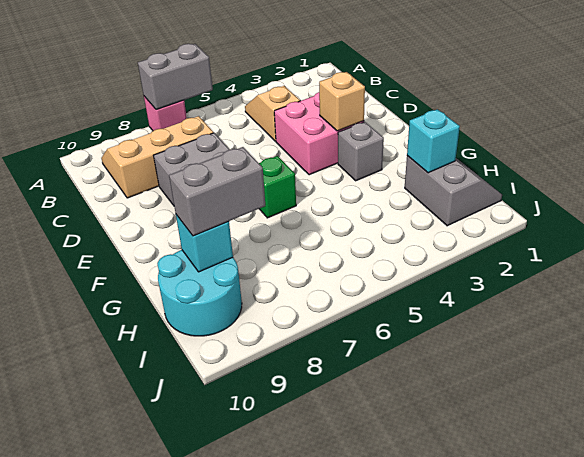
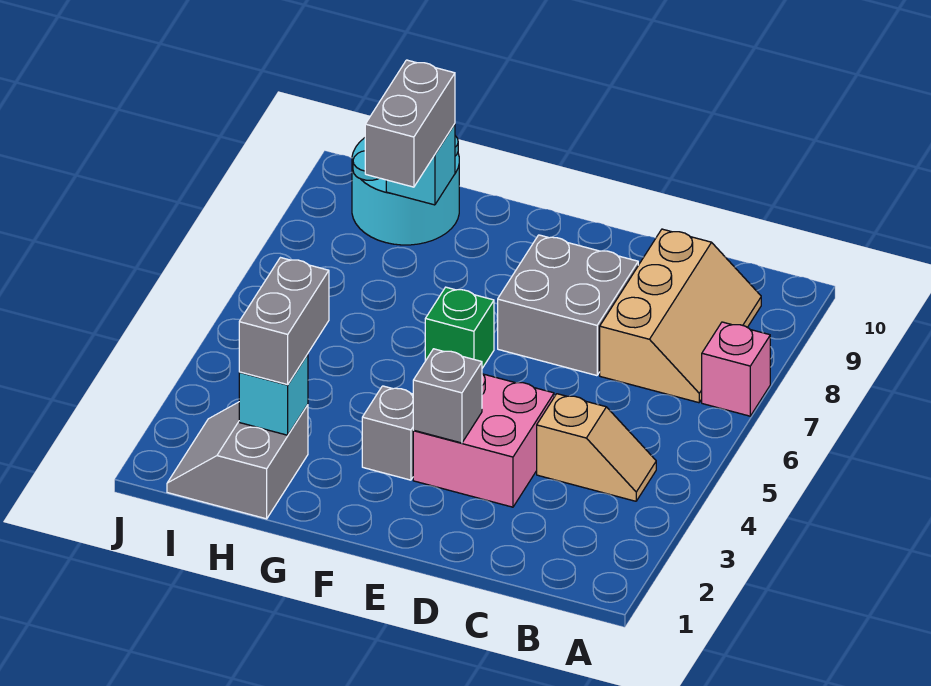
grey brick A6:A7 level 2 -> grey brick H2:H3 level 3
tan brick E3 level 2 -> grey brick E3 level 2
grey slope H1:I2 level 1 top 2 -> grey slope H1:I2 level 1 top H

